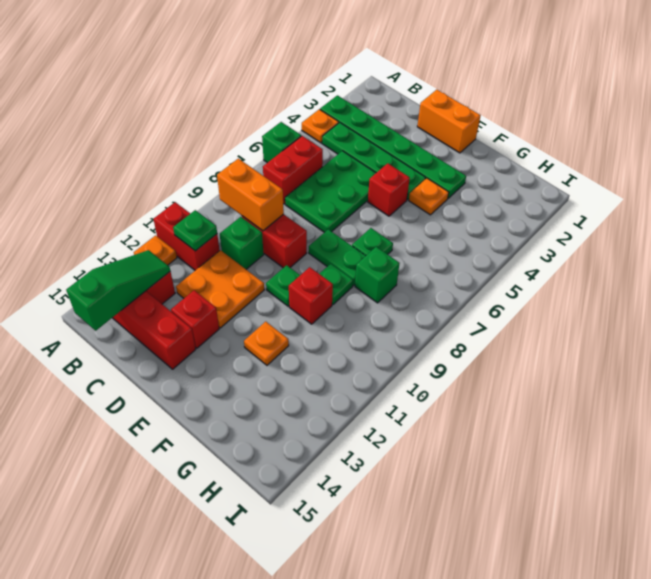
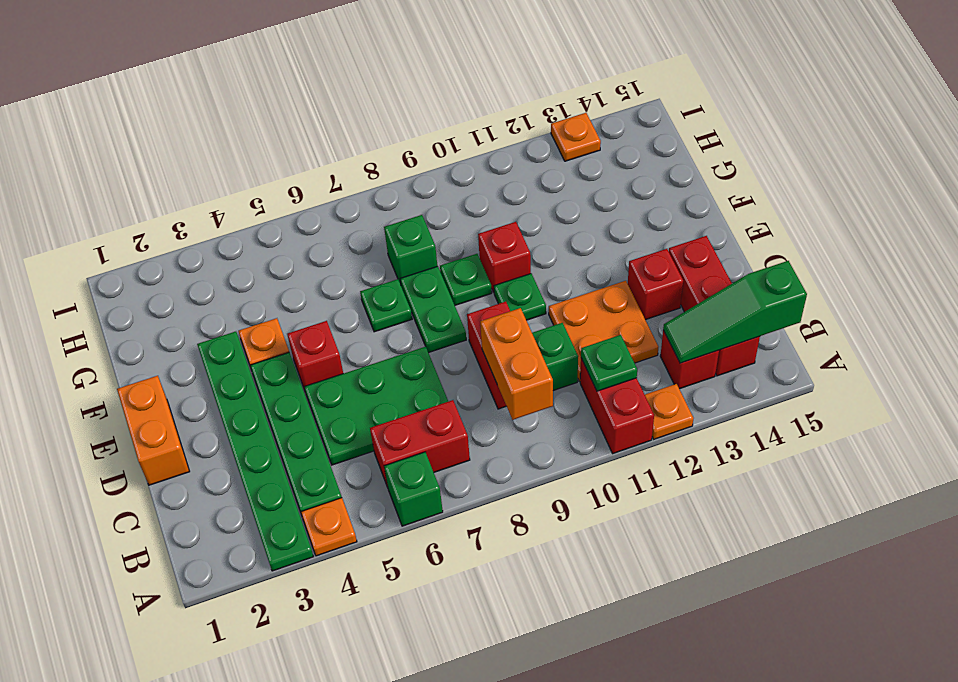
orange plate F12 level 1 -> orange plate I13 level 1

